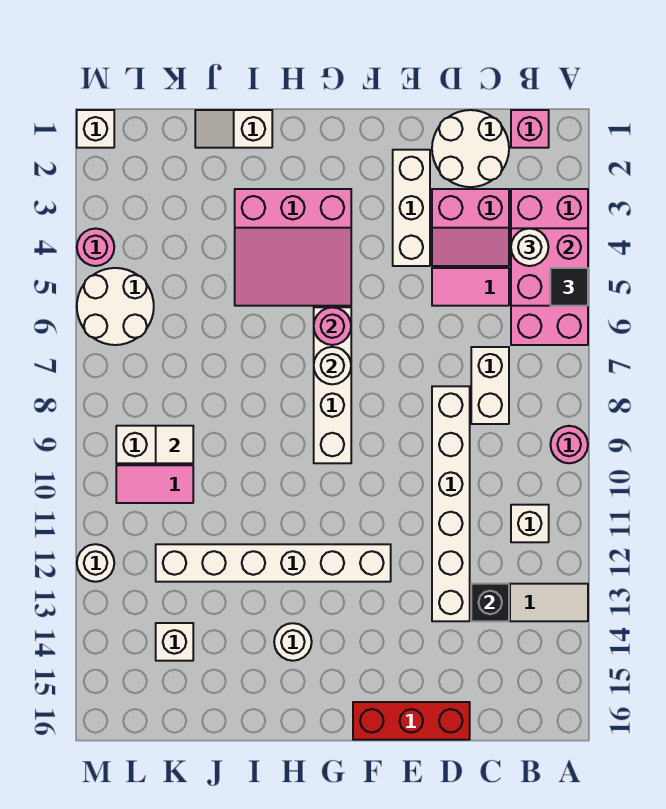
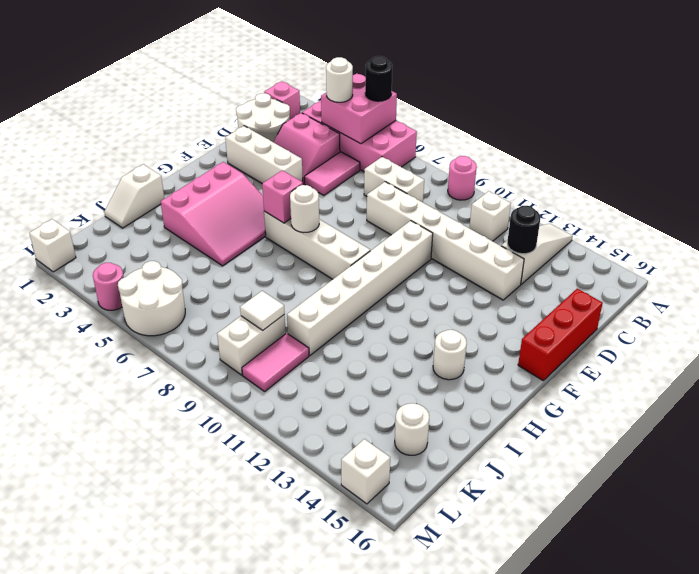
black tile A5 level 3 -> black round brick A5 level 3
pink slope C3:D4 level 1 top 3 -> pink slope C3:D4 level 1 top C
black brick C13 level 2 -> black round brick C13 level 2
white brick F12:K12 level 1 -> white brick E10:J10 level 1
pink round brick G6 level 2 -> pink brick G6 level 2
white brick K14 level 1 -> white brick M15 level 1
white round brick M12 level 1 -> white round brick K15 level 1

